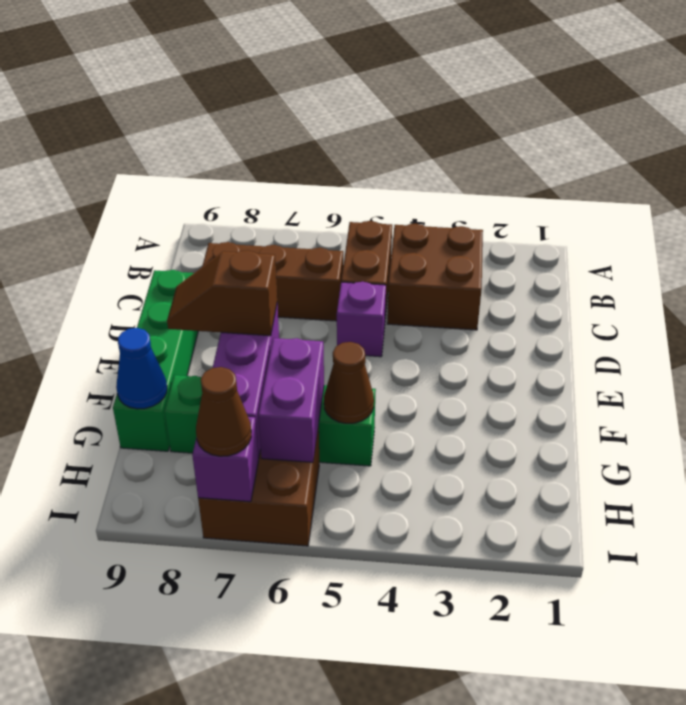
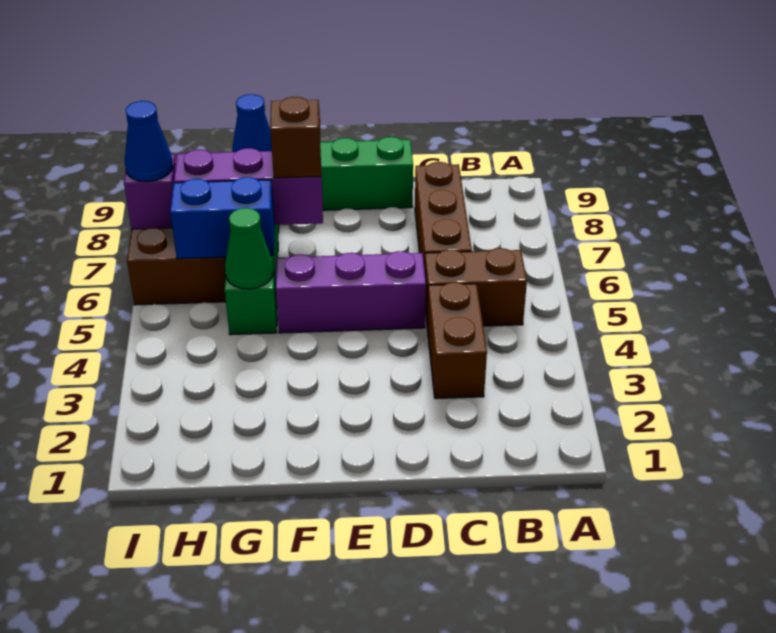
brown brick B3:C4 level 1 -> brown brick C3:C4 level 1
purple brick D5 level 1 -> purple brick D5:F5 level 1
brown cone G5 level 2 -> green cone G5 level 2
purple brick G6:H6 level 2 -> blue brick G6:H6 level 2
brown cone I7 level 3 -> blue cone I7 level 3

